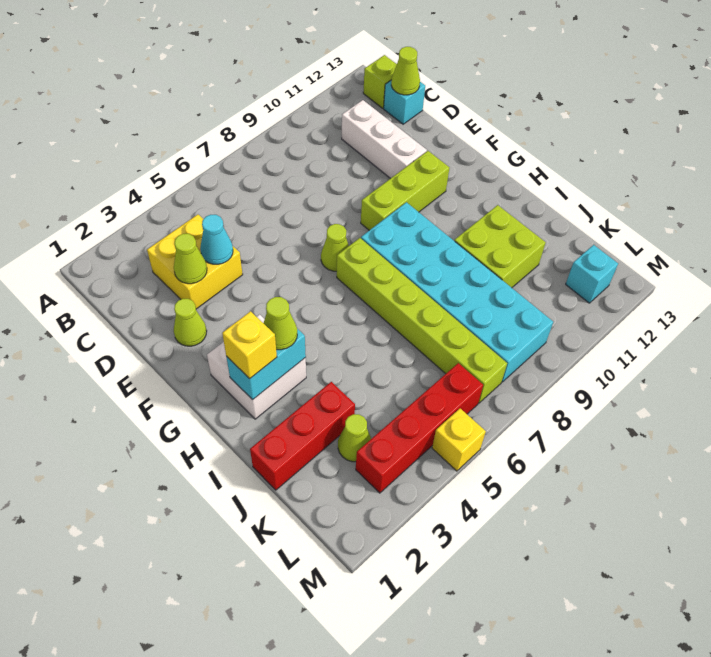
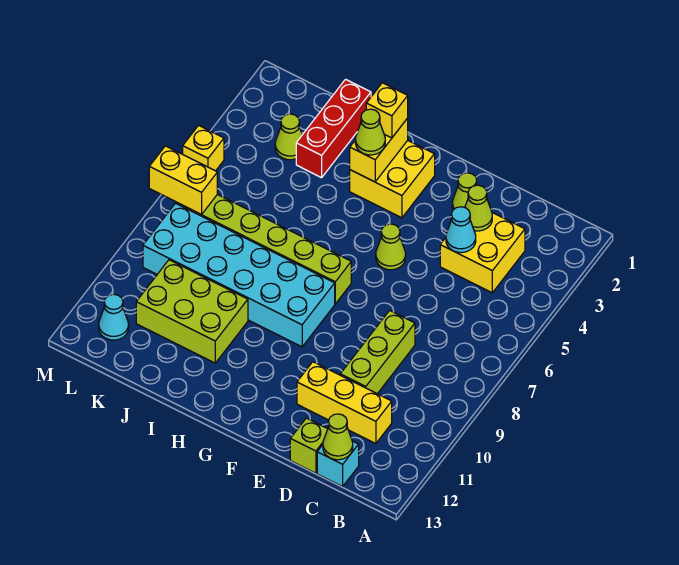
lime brick B13 level 1 -> lime brick D13 level 1
white brick C11:E11 level 1 -> yellow brick C11:E11 level 1
lime cone F7 level 1 -> lime cone F5 level 1
lime brick F9:F11 level 1 -> lime brick D8:D10 level 1
white brick G2:H3 level 1 -> yellow brick G2:H3 level 1
cyan brick H2:H3 level 2 -> yellow brick H2:H3 level 2
lime brick I10:J11 level 1 -> lime brick I10:K11 level 1
red brick L3:L6 level 1 -> none
none -> yellow brick L7:M7 level 2
cyan brick L12 level 1 -> cyan cone L12 level 1

